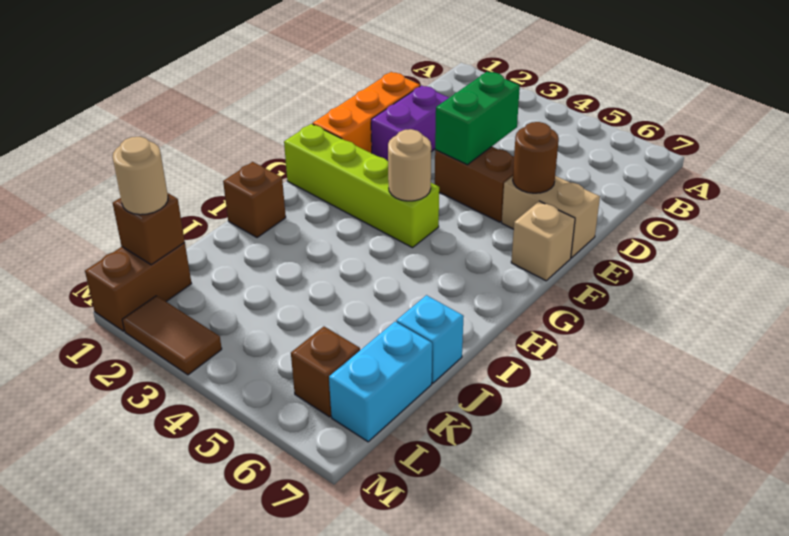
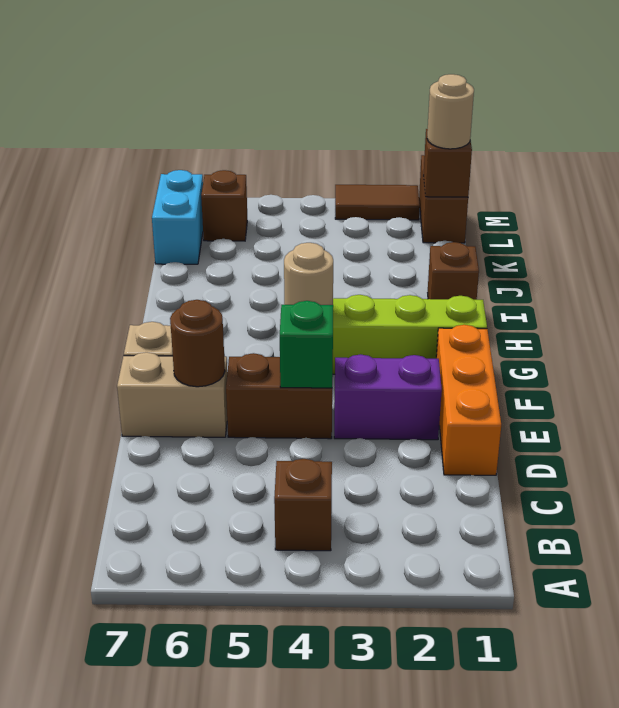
none -> brown brick B4 level 1
purple brick D2:E2 level 1 -> purple brick E2:E3 level 1
green brick D4:E4 level 2 -> green brick E4 level 2
cyan brick J7 level 1 -> none

